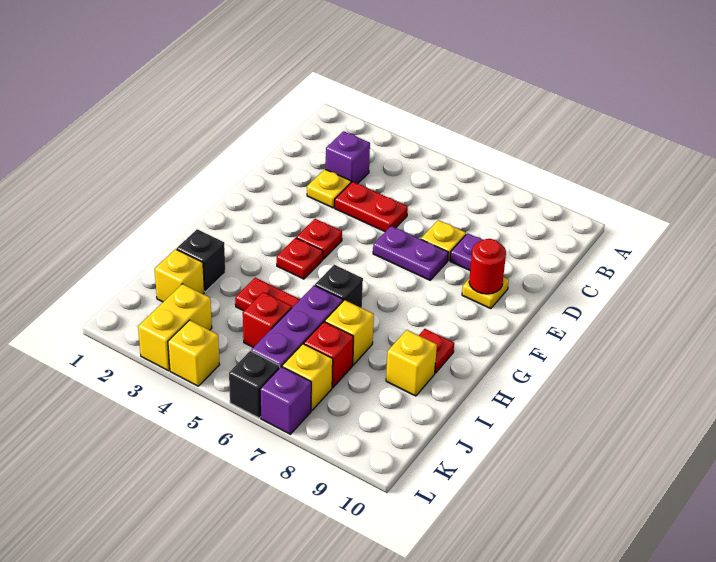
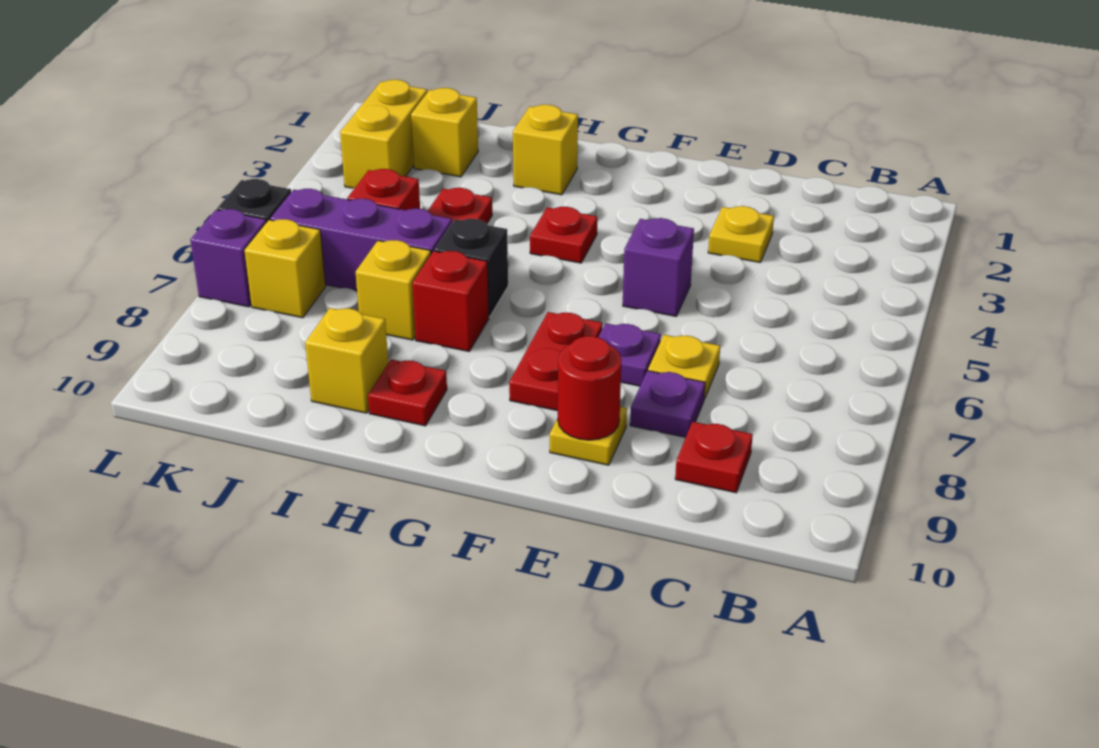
purple brick C3 level 1 -> purple brick E5 level 1
red plate D4:D5 level 1 -> red plate F7:F8 level 1
purple plate E6:E7 level 1 -> purple plate E7 level 1
red plate F4 level 1 -> red plate C9 level 1
black brick I2 level 1 -> none
red brick J7 level 1 -> red brick H7 level 1
yellow brick K3:L3 level 1 -> yellow brick K2:K3 level 1
yellow brick L4 level 1 -> yellow brick H2 level 1

